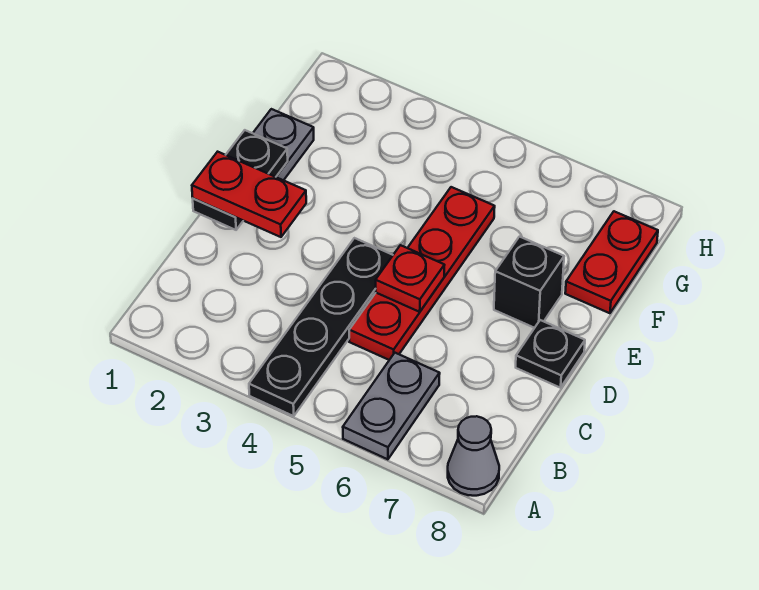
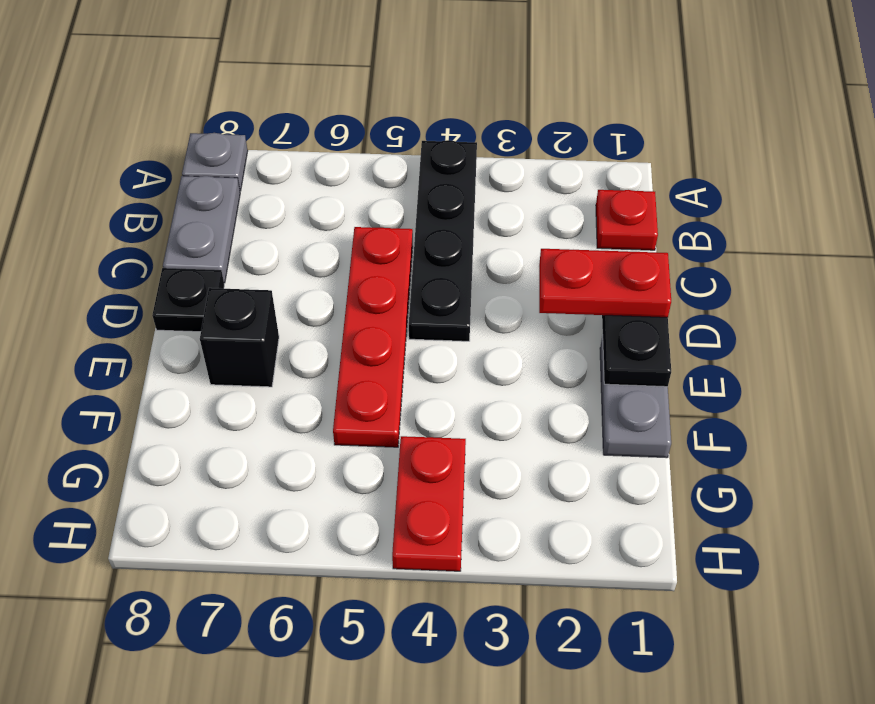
grey plate A6:B6 level 1 -> grey plate B8:C8 level 1
grey cone A8 level 1 -> grey plate A8 level 1
red plate D5 level 2 -> red plate B1 level 1
red plate F8:G8 level 1 -> red plate G4:H4 level 1

